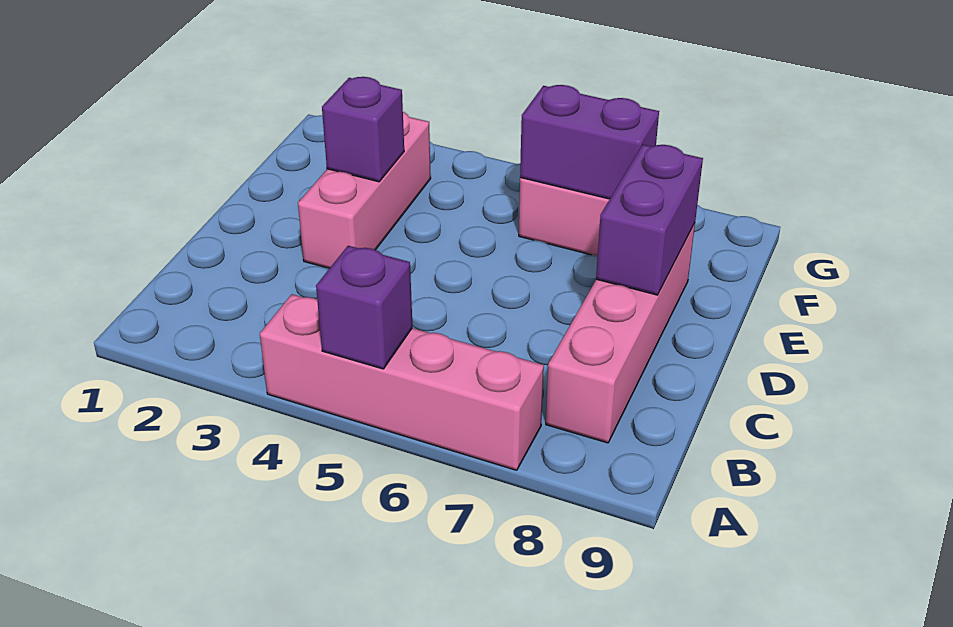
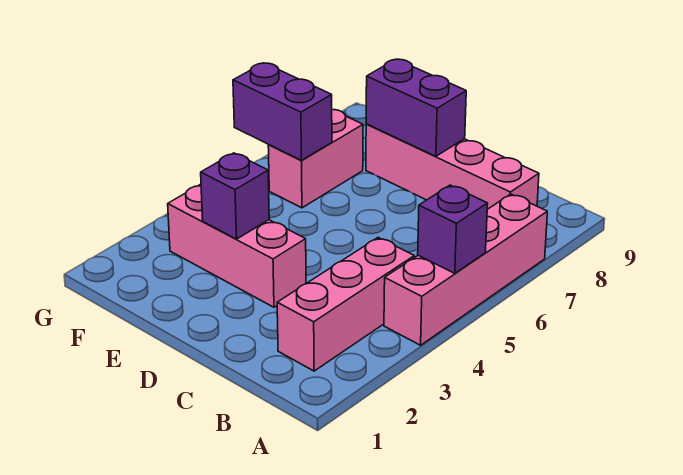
none -> pink brick B2:B4 level 1
purple brick F6:F7 level 2 -> purple brick F6:G6 level 2

